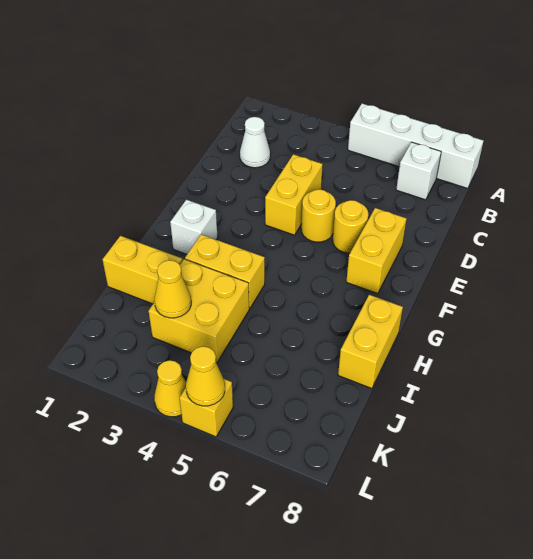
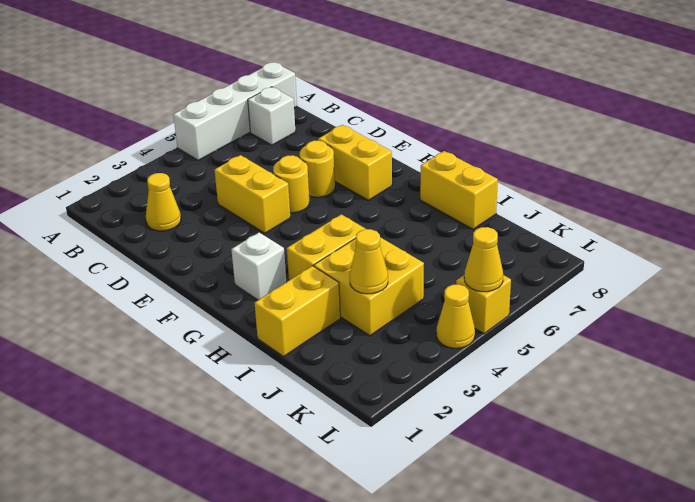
white cone C2 level 1 -> yellow cone C2 level 1

